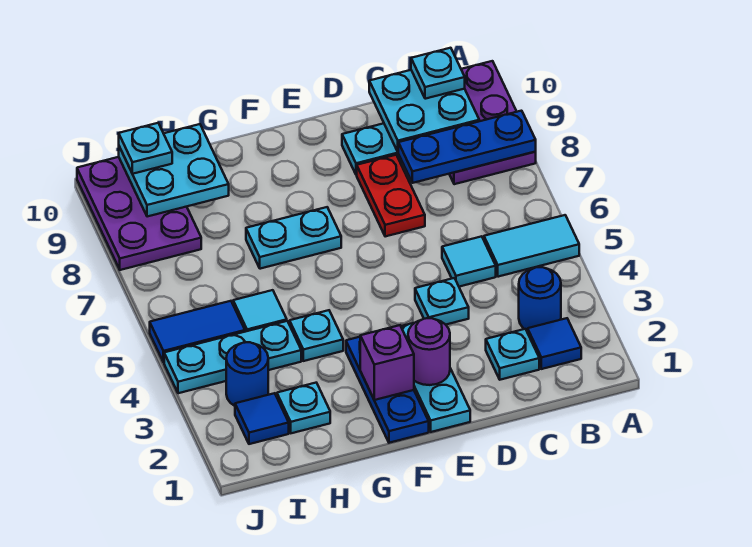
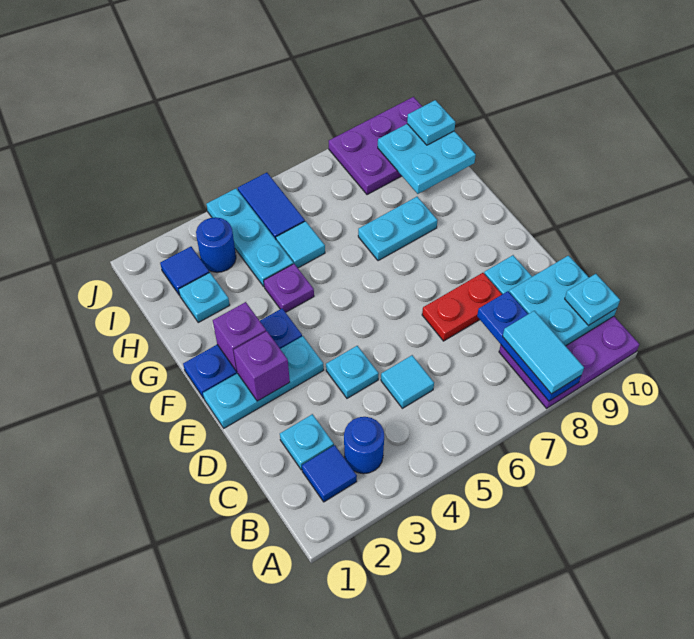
cyan tile A5:B5 level 1 -> cyan tile A8:B8 level 3
purple round brick E2 level 2 -> purple brick E2 level 2
cyan plate F7:G7 level 1 -> cyan plate G7:G8 level 1
cyan plate G4 level 1 -> purple plate G4 level 1

